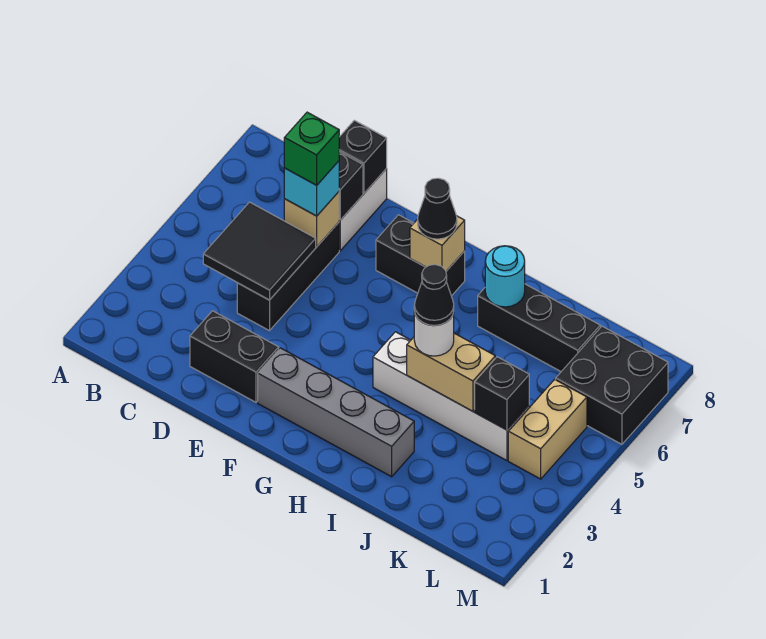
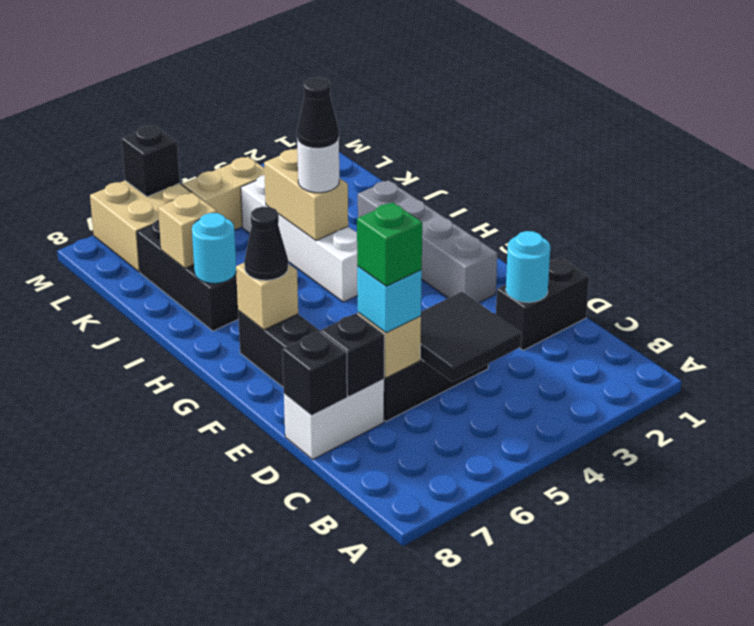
black brick D2:E2 level 1 -> black brick D1:D2 level 1
none -> cyan round brick D2 level 2
none -> tan brick J7 level 2
black brick K4 level 2 -> black brick M6 level 2
black brick L6:M7 level 1 -> tan brick L6:M7 level 1

